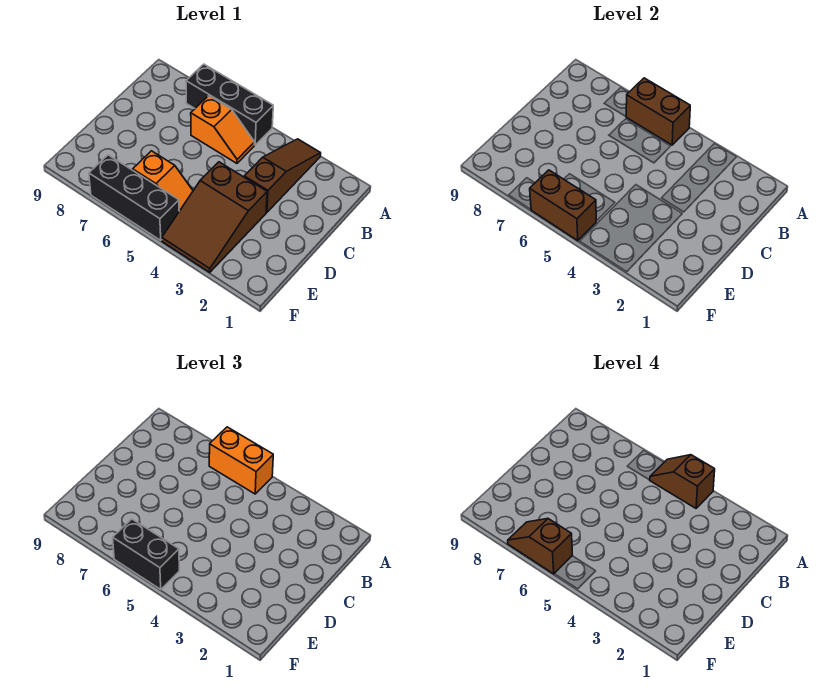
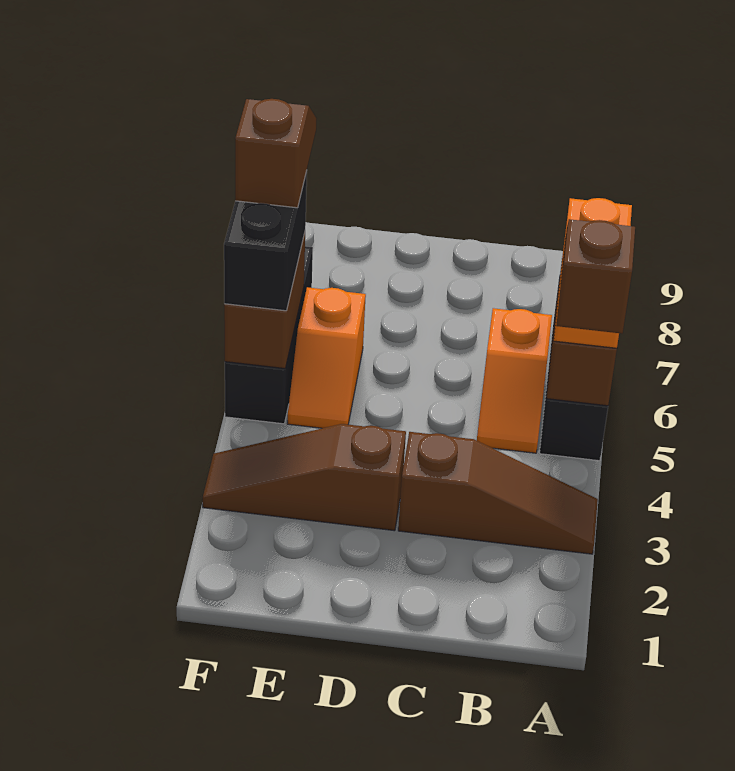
brown slope D3:F4 level 1 top D -> brown slope D3:F3 level 1 top D

